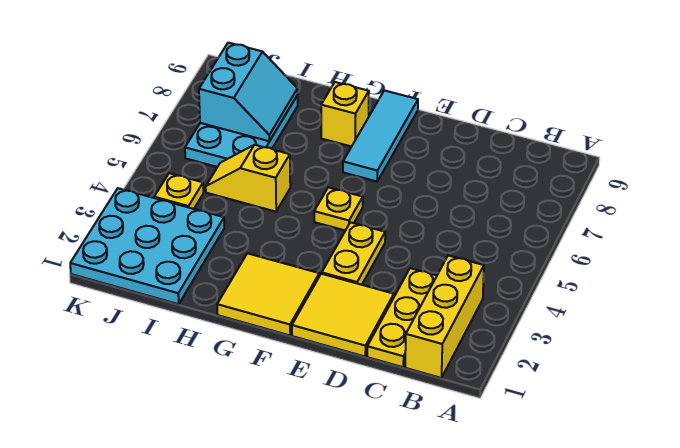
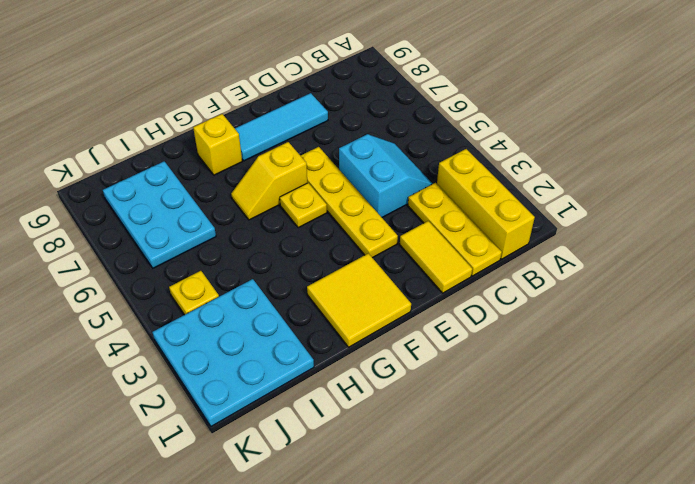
yellow tile D1:E2 level 1 -> yellow tile D1:D2 level 1
yellow plate E3:E4 level 1 -> yellow plate E3:E6 level 1
cyan tile F7:F9 level 1 -> cyan tile D8:F8 level 1
yellow slope H5:I5 level 1 top H -> yellow slope F6:G6 level 1 top F
cyan slope I7:J8 level 2 top J -> cyan slope C4:D5 level 1 top D

